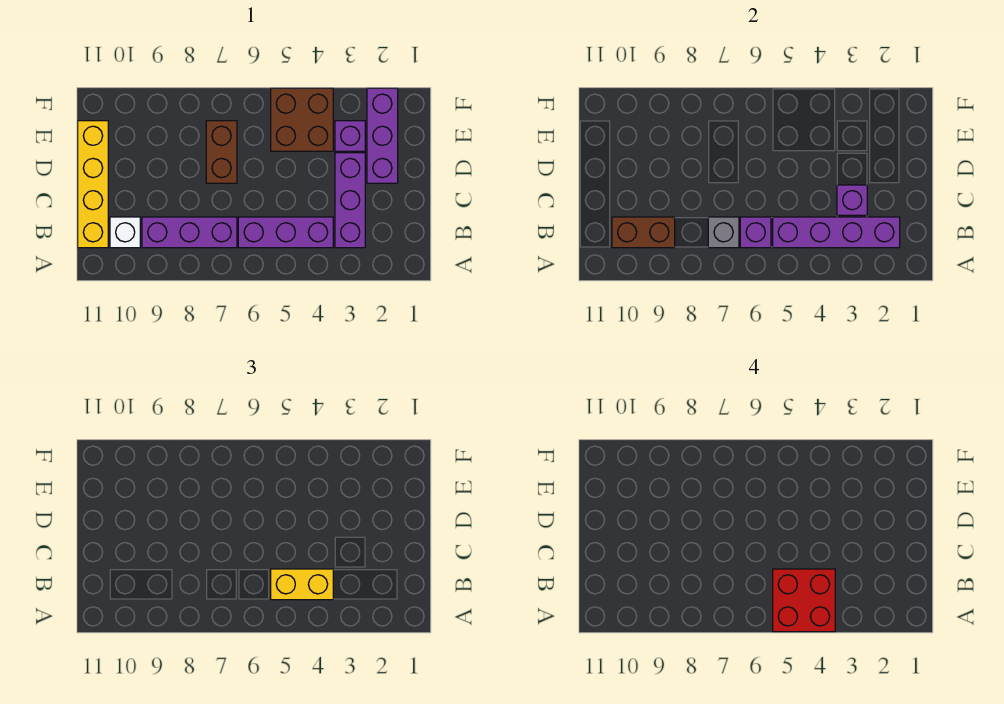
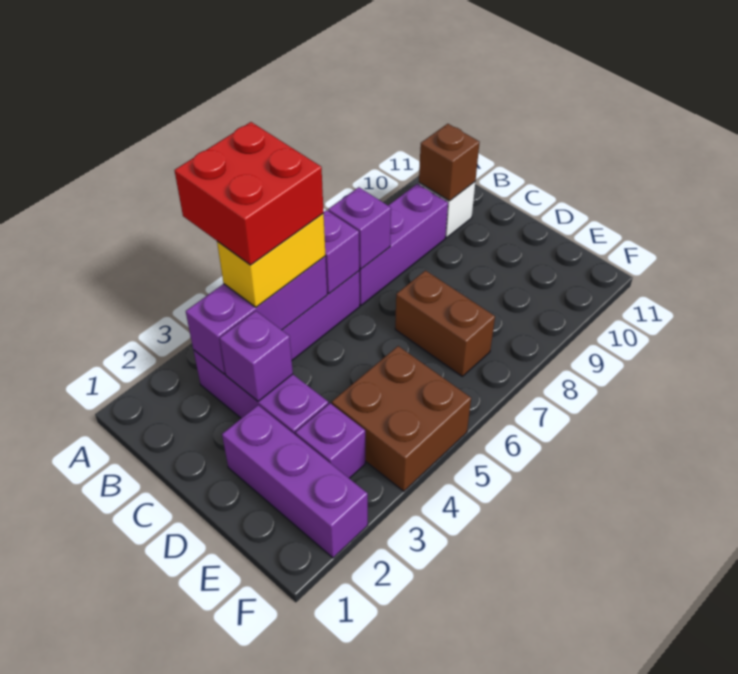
purple brick B2:B5 level 2 -> purple brick B3:B5 level 2
grey brick B7 level 2 -> purple brick B7 level 2
brown brick B9:B10 level 2 -> brown brick B10 level 2
yellow brick B11:E11 level 1 -> none

